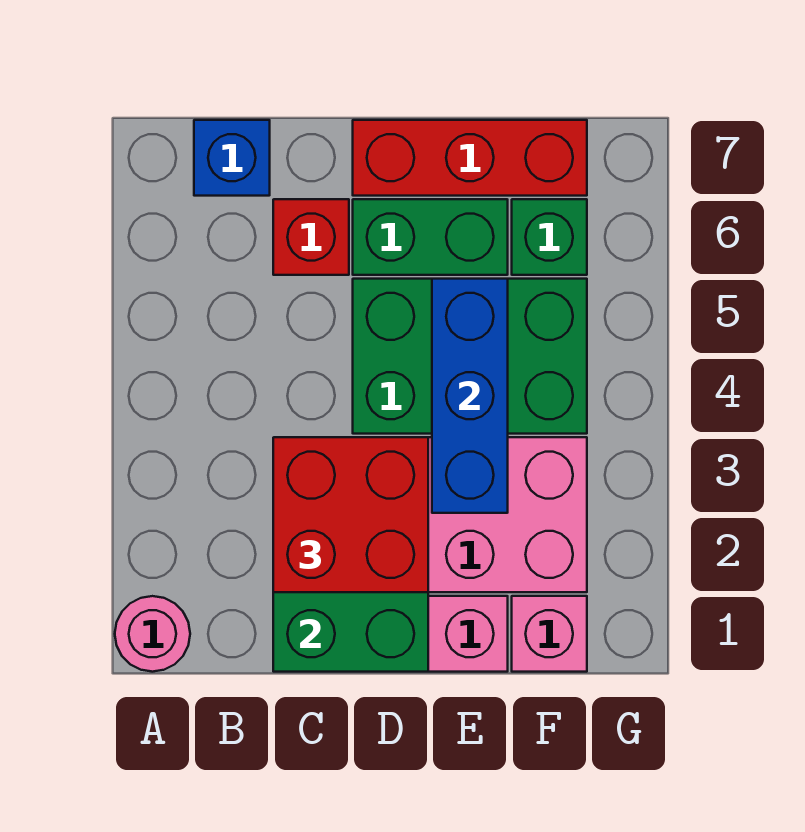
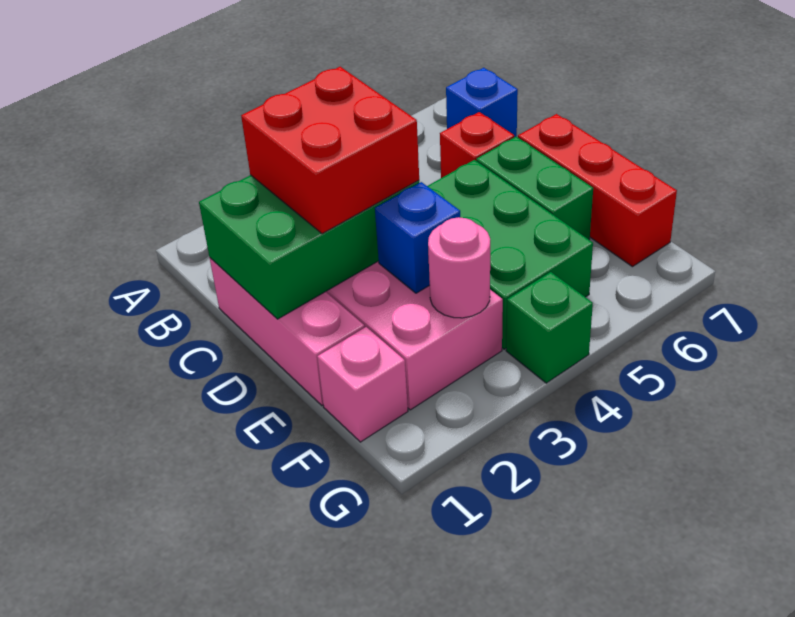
pink round brick A1 level 1 -> pink round brick F3 level 2
blue brick E3:E5 level 2 -> blue brick E3 level 2
green brick F6 level 1 -> green brick G4 level 1

